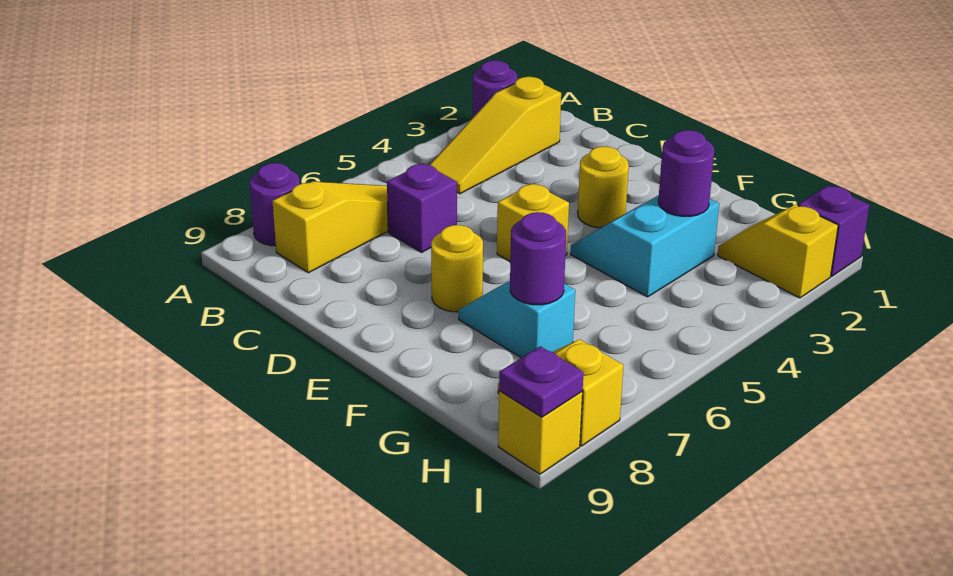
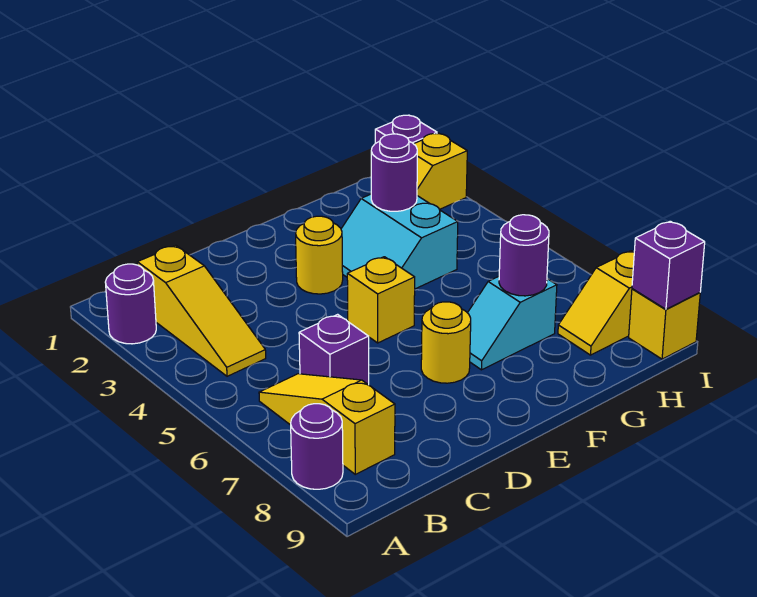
purple plate I9 level 2 -> purple brick I9 level 2

